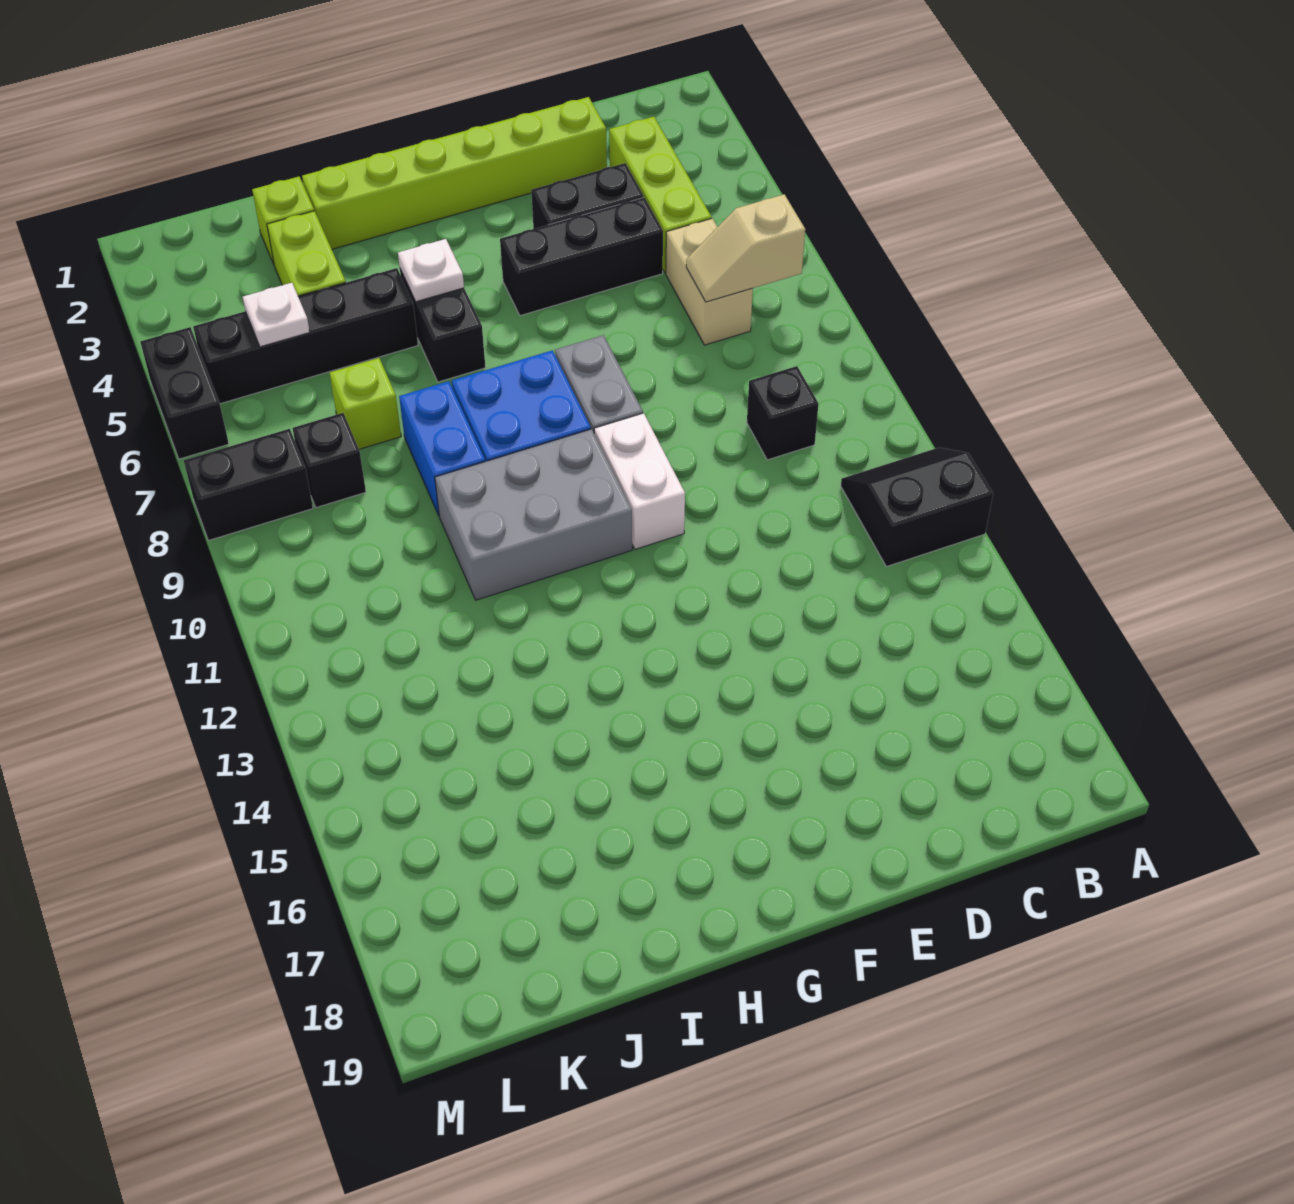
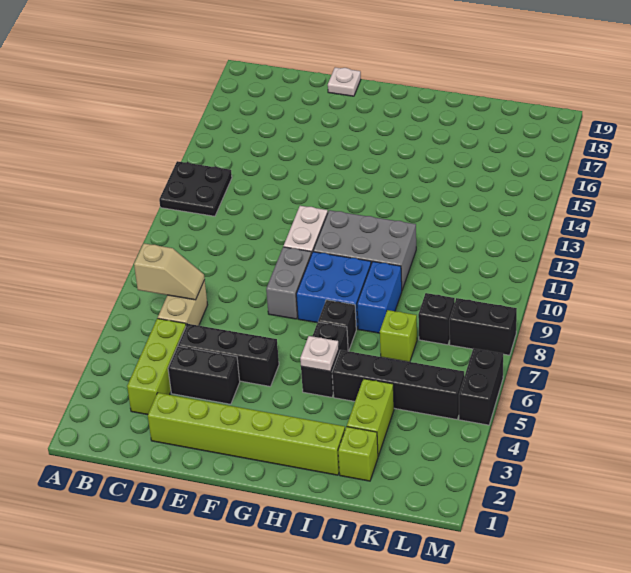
black slope A12:B13 level 1 top 13 -> black plate A12:B13 level 1
black brick C10 level 1 -> black brick H7 level 1
white plate K5 level 2 -> white plate E19 level 1

